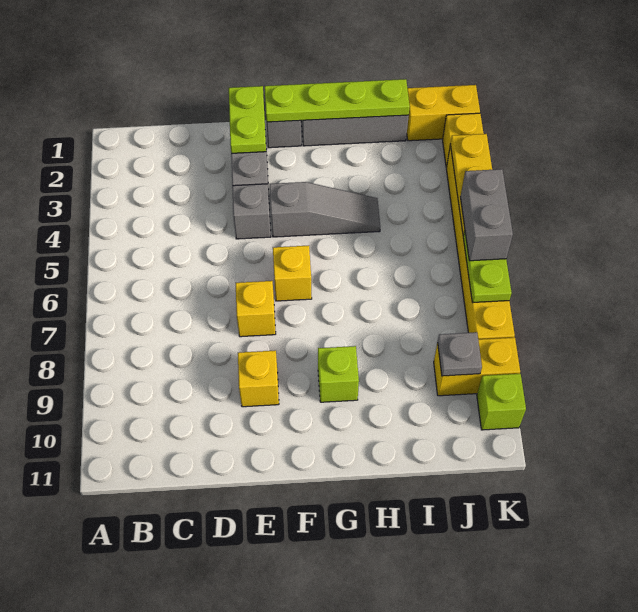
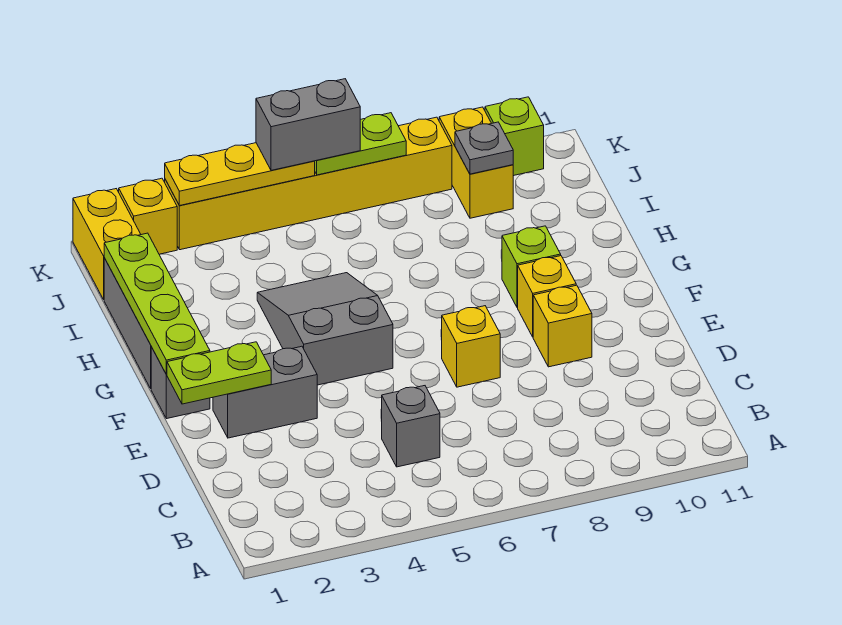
grey brick E4 level 1 -> grey brick C5 level 1
grey slope F4:H4 level 1 top F -> grey slope F4:H5 level 1 top F
yellow brick F6 level 1 -> yellow brick F9 level 1

